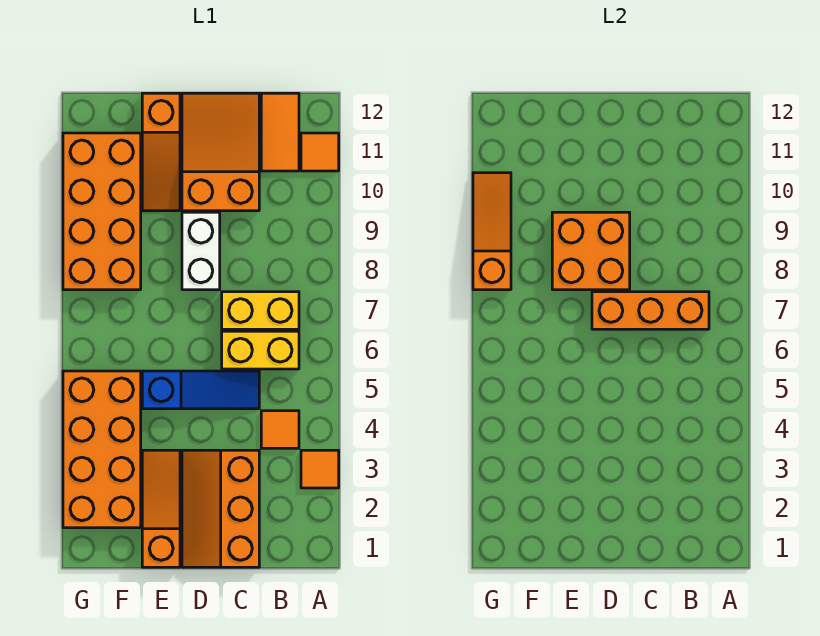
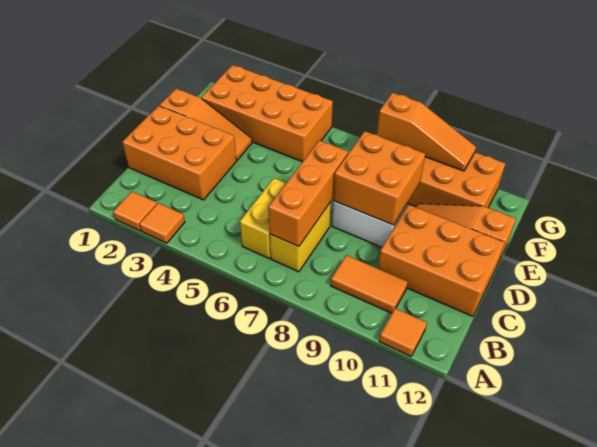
orange tile B4 level 1 -> orange tile A2 level 1
orange tile B11:B12 level 1 -> orange tile B9:B10 level 1
orange slope C1:D3 level 1 top C -> orange brick C1:D3 level 1
blue slope C5:E5 level 1 top E -> none
orange slope C10:D12 level 1 top 10 -> orange brick C10:D12 level 1

